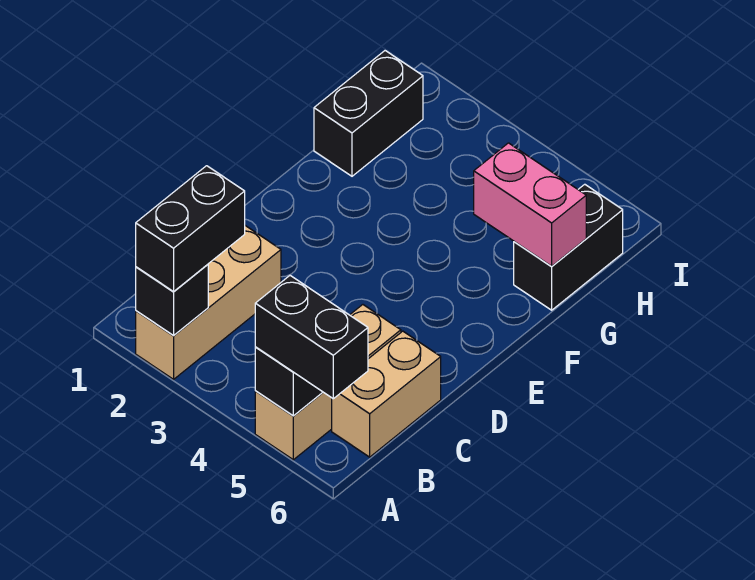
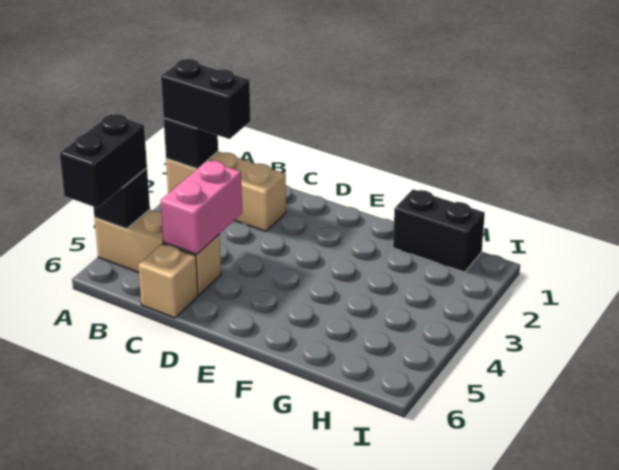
tan brick B6:C6 level 1 -> tan brick C6 level 1
pink brick G5:G6 level 2 -> pink brick C4:C5 level 2
black brick G6:H6 level 1 -> none

